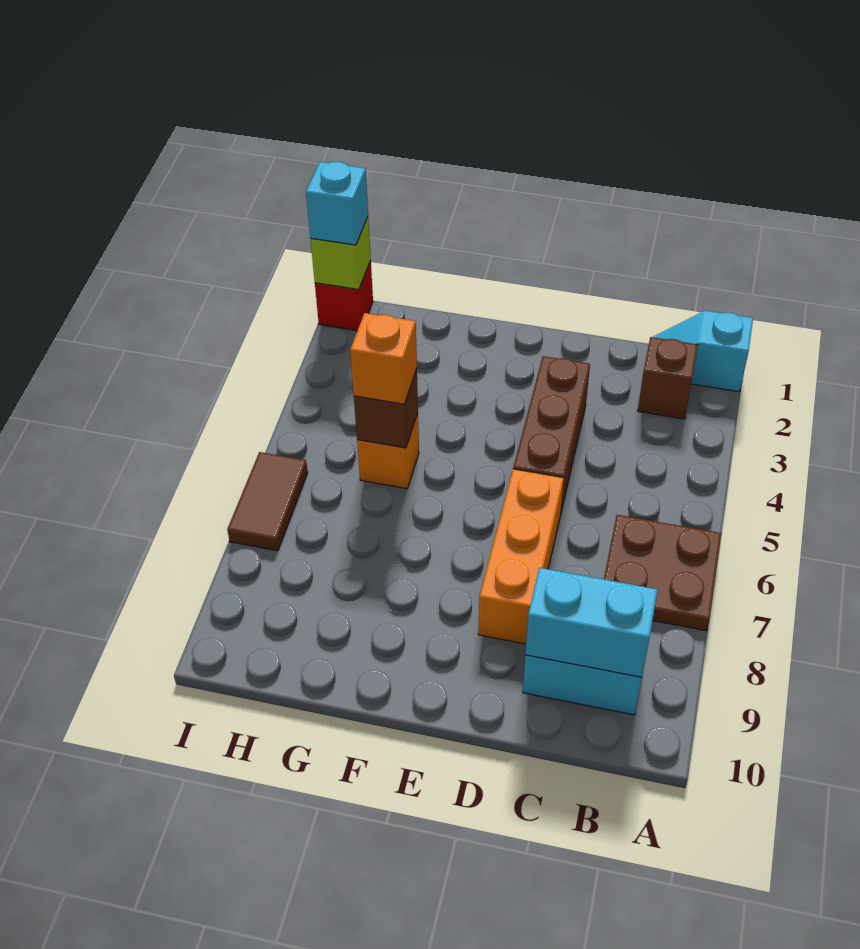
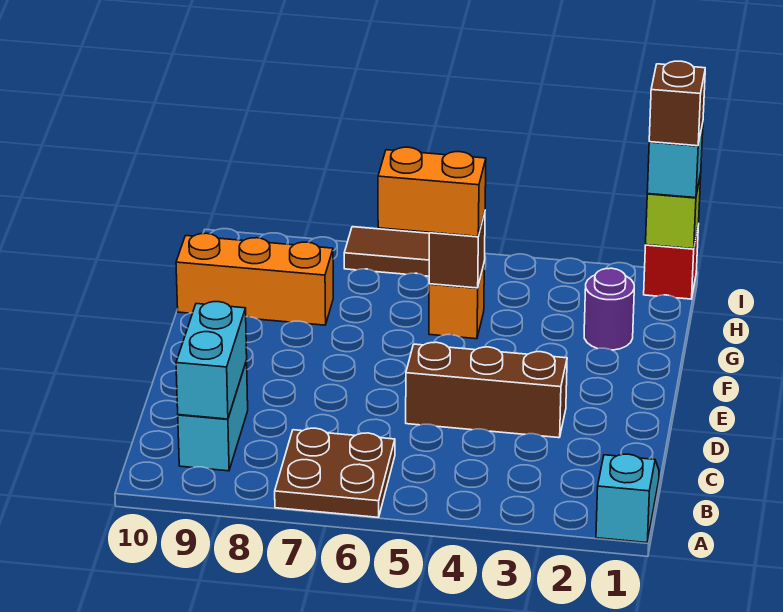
brown brick B2 level 1 -> brown brick I1 level 4
orange brick D6:D8 level 1 -> orange brick G8:G10 level 1
none -> purple round brick G2 level 1
orange brick G5 level 3 -> orange brick G5:G6 level 3

